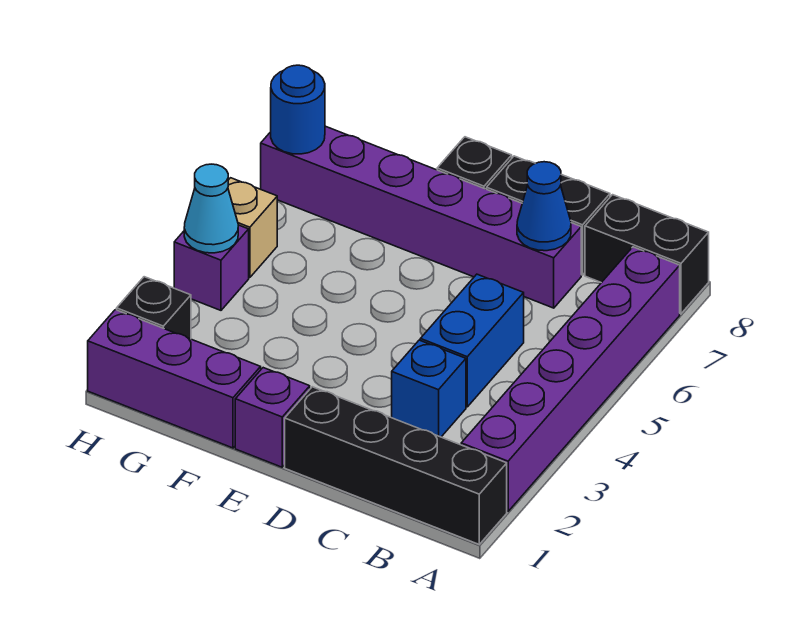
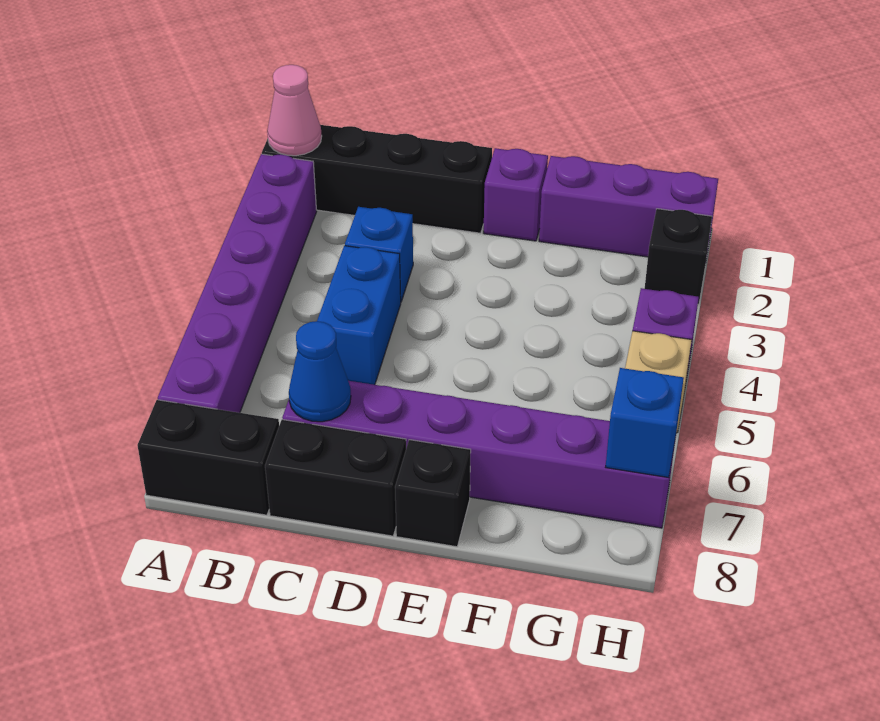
none -> pink cone A1 level 2
cyan cone H4 level 2 -> none
blue round brick H7 level 2 -> blue brick H7 level 2

